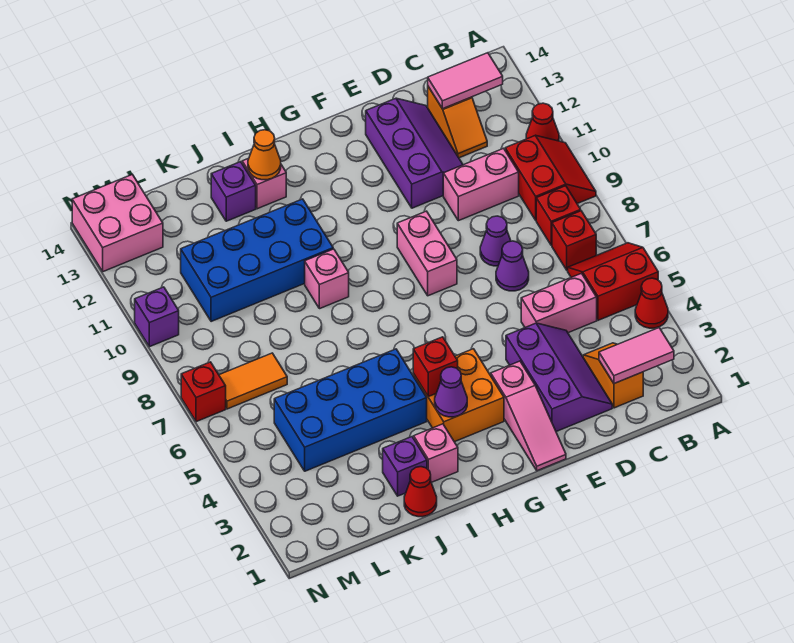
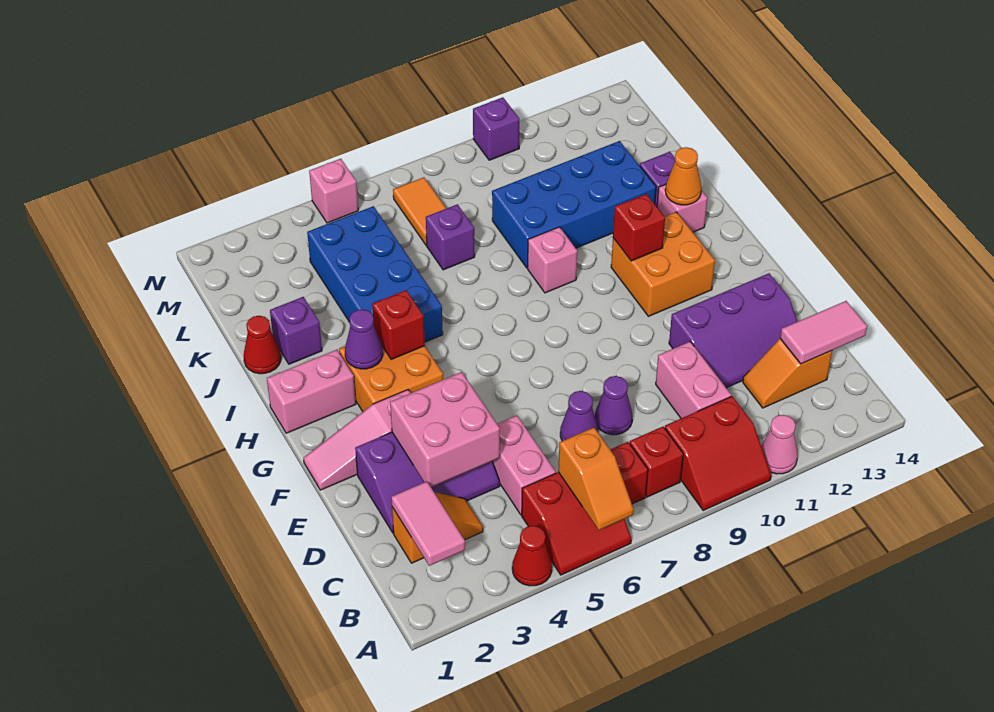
red slope A5:B6 level 1 top 5 -> red slope A5:B6 level 1 top B
none -> orange slope A6:B6 level 2 top B
red cone A11 level 1 -> pink cone A11 level 1
pink tile B13:C13 level 2 -> pink tile C13:C14 level 2
pink brick F8:F9 level 1 -> pink brick H1:H2 level 1
none -> orange brick G11:H12 level 1
pink brick I2 level 1 -> pink brick N5 level 1
blue brick I10:L11 level 1 -> blue brick J9:K12 level 1
none -> purple brick K7 level 1
pink brick M13:N14 level 1 -> pink brick D3:E4 level 2
red brick N7 level 1 -> red brick H11 level 2

